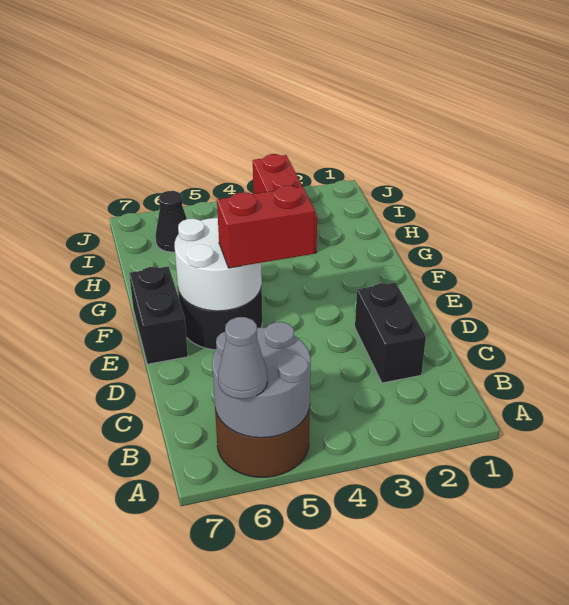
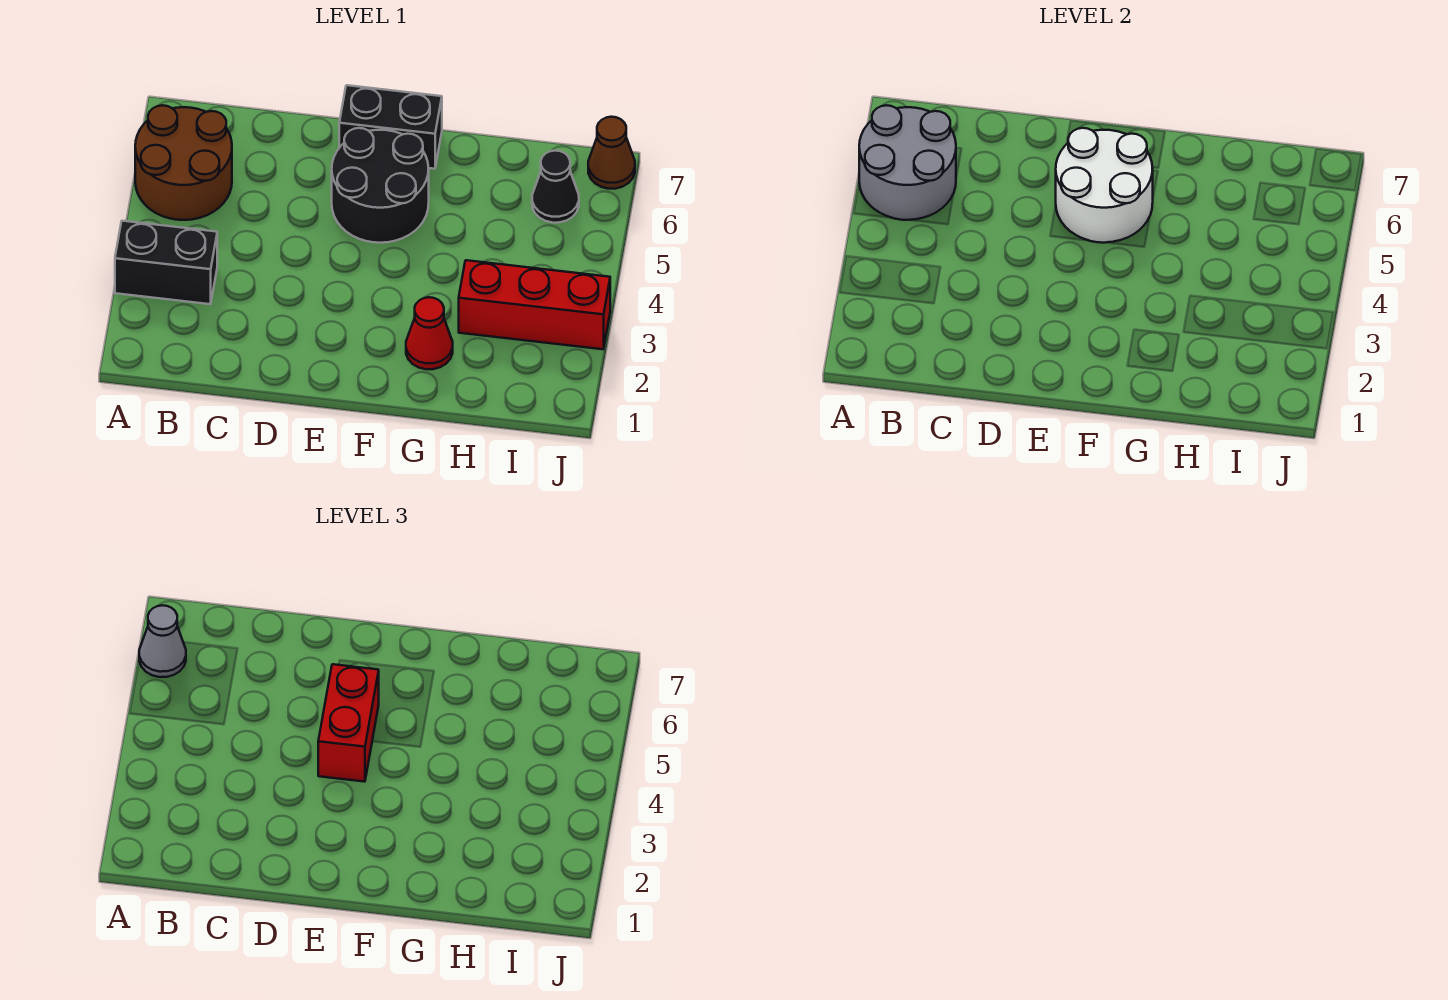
black brick C2:D2 level 1 -> black brick A3:B3 level 1
none -> red cone G2 level 1
none -> brown cone J7 level 1

